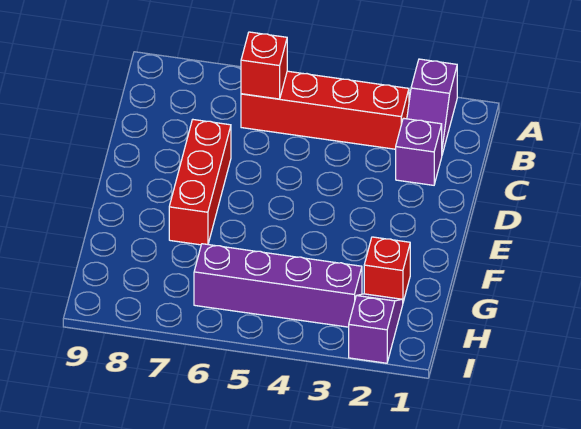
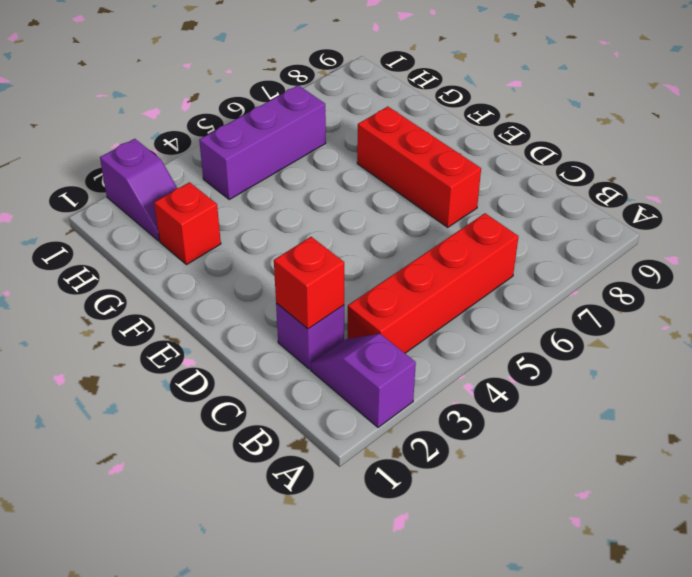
red brick B6 level 2 -> red brick C2 level 2
purple brick H3:H6 level 1 -> purple brick H4:H6 level 1

